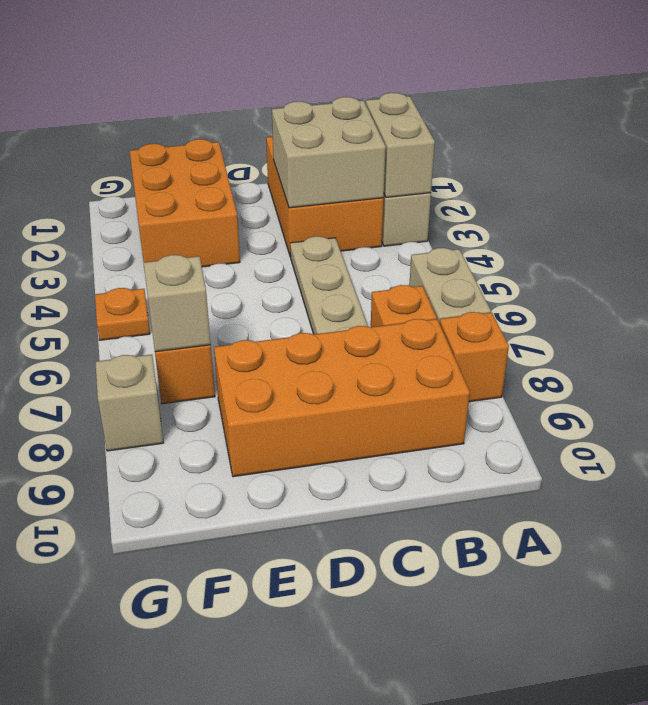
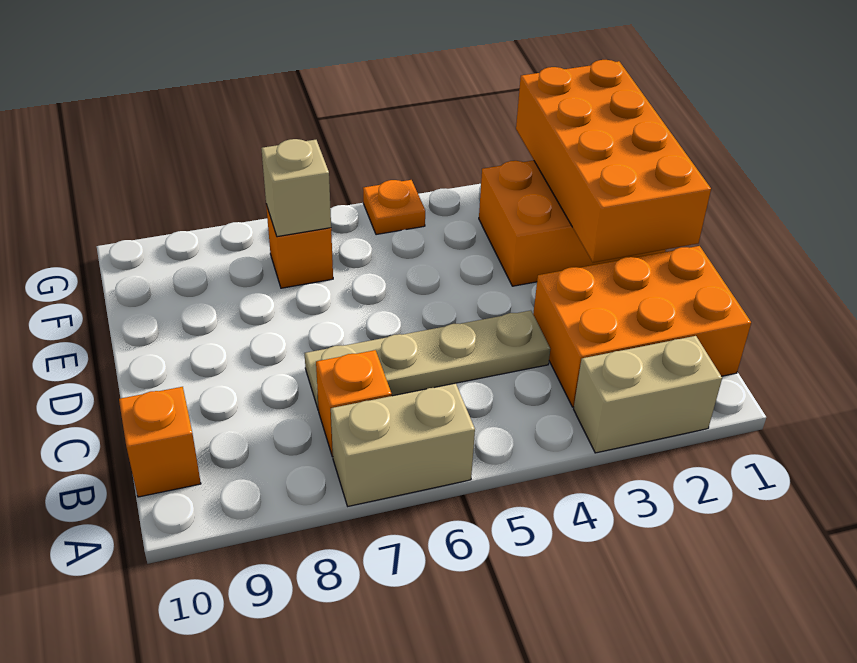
tan brick A2:A3 level 2 -> none
orange brick A8 level 1 -> orange brick B10 level 1
tan brick B2:C3 level 2 -> none
orange brick B8:E9 level 1 -> orange brick D1:G2 level 2
tan brick G8 level 1 -> none

